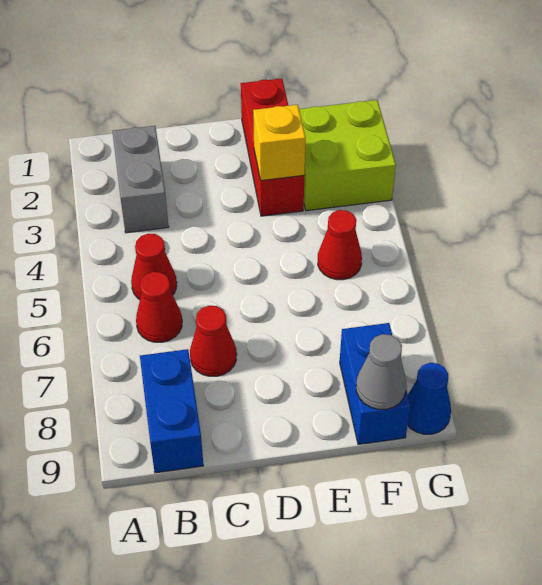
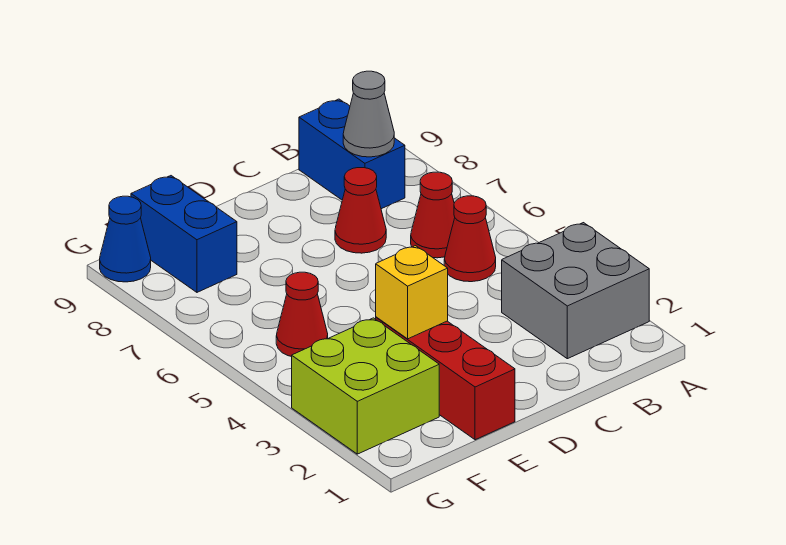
grey brick B2:B3 level 1 -> grey brick A2:B3 level 1
grey cone F9 level 2 -> grey cone B8 level 2

